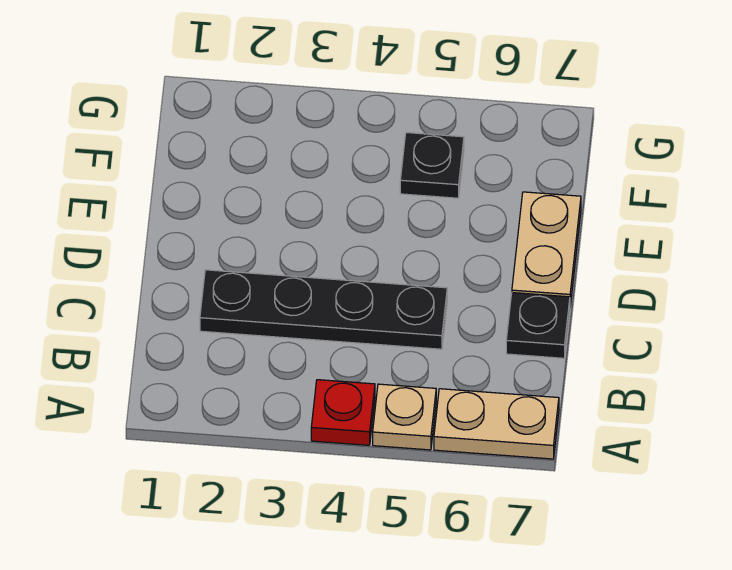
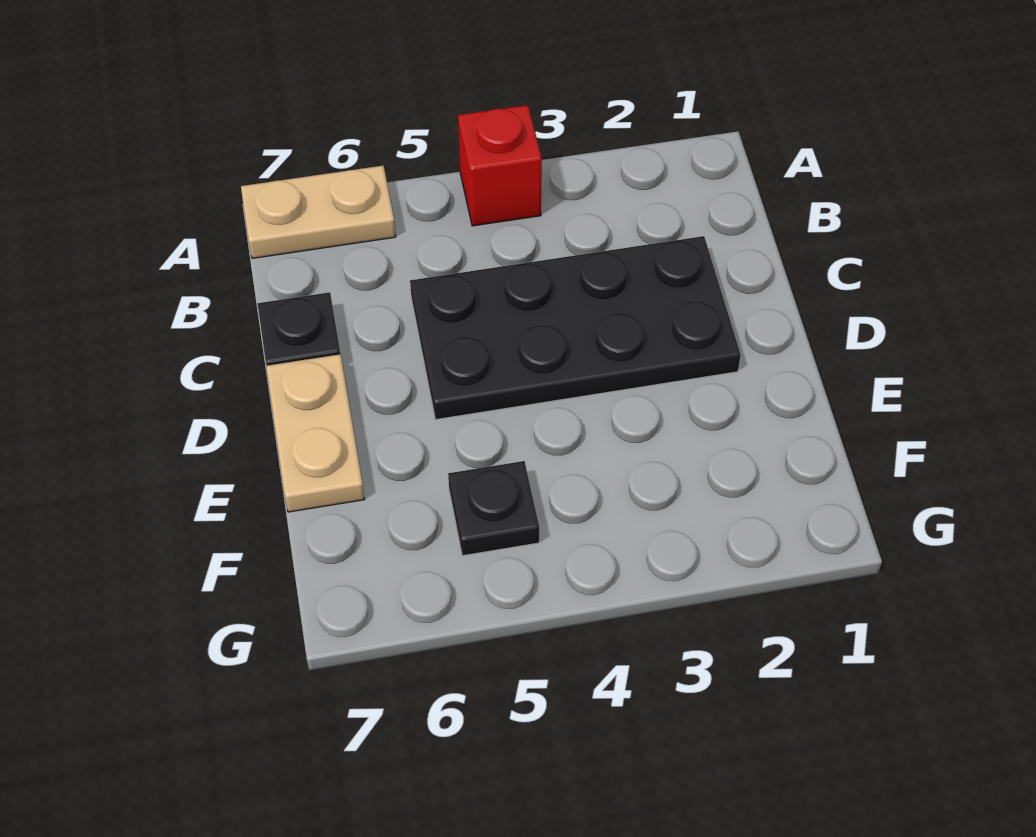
red plate A4 level 1 -> red brick A4 level 1
tan plate A5 level 1 -> none
black plate C2:C5 level 1 -> black plate C2:D5 level 1

